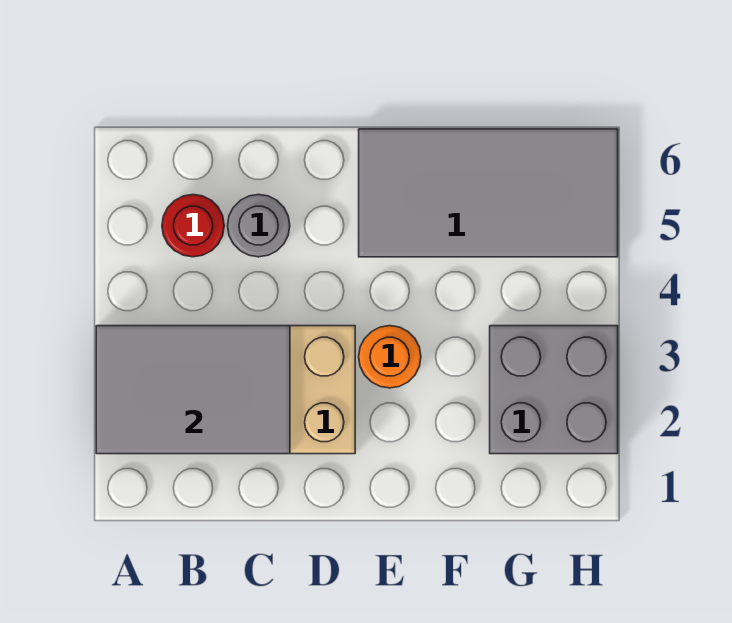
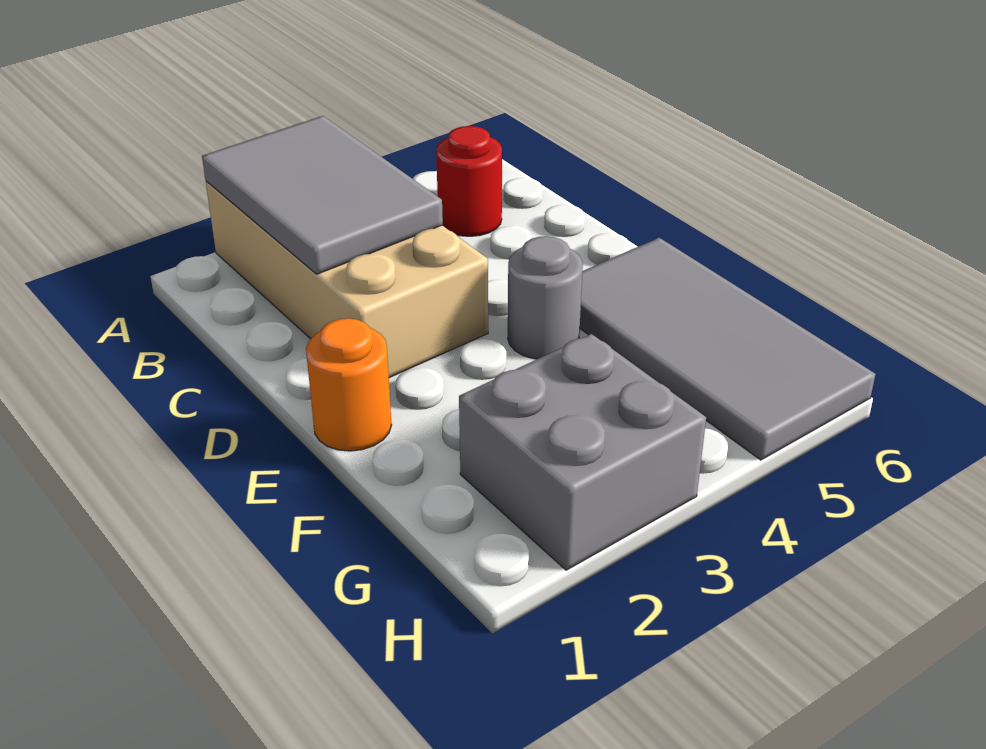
grey round brick C5 level 1 -> grey round brick E4 level 1
orange round brick E3 level 1 -> orange round brick E1 level 1

